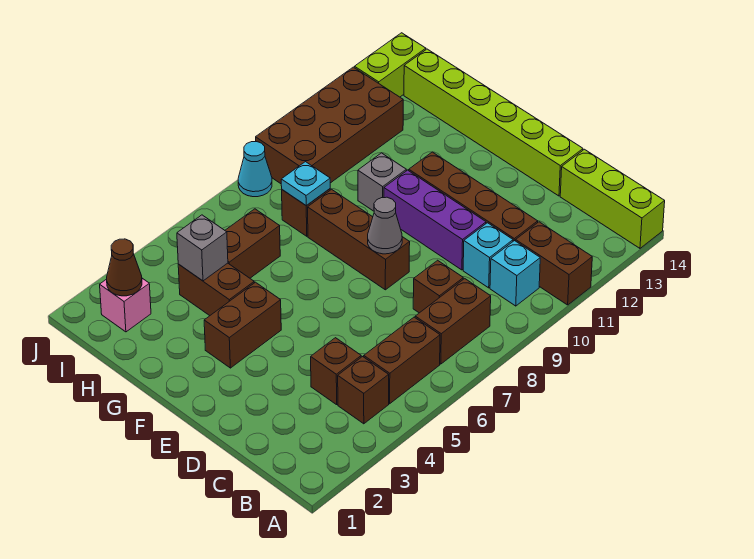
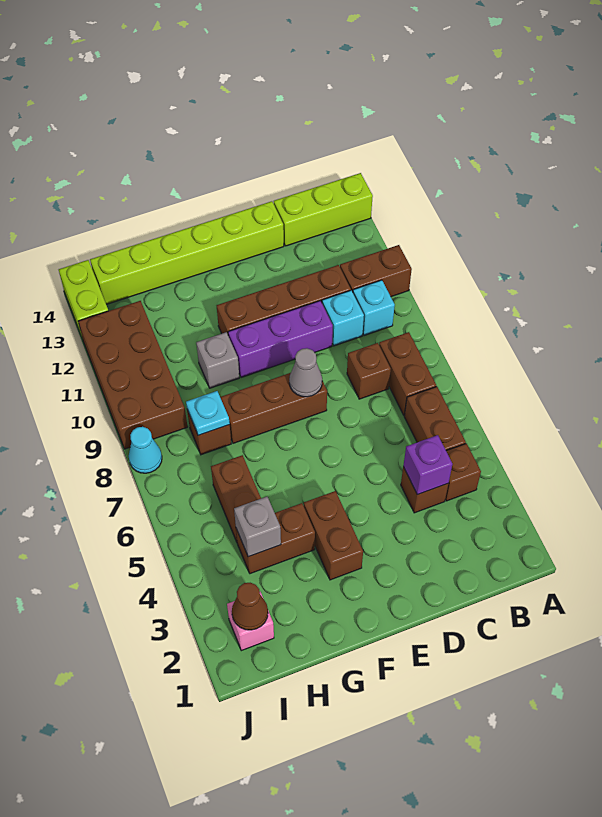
none -> purple brick C4 level 2

